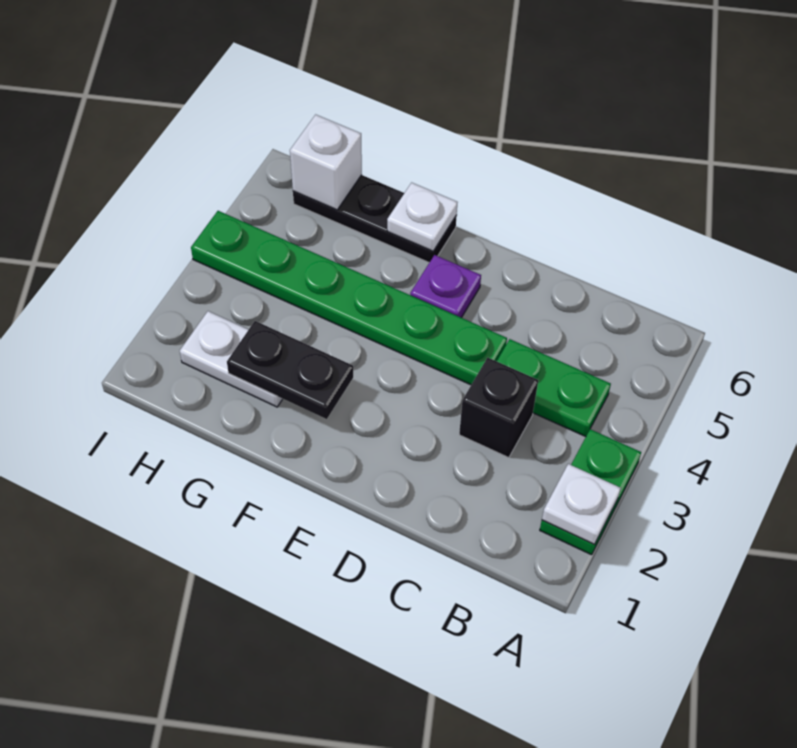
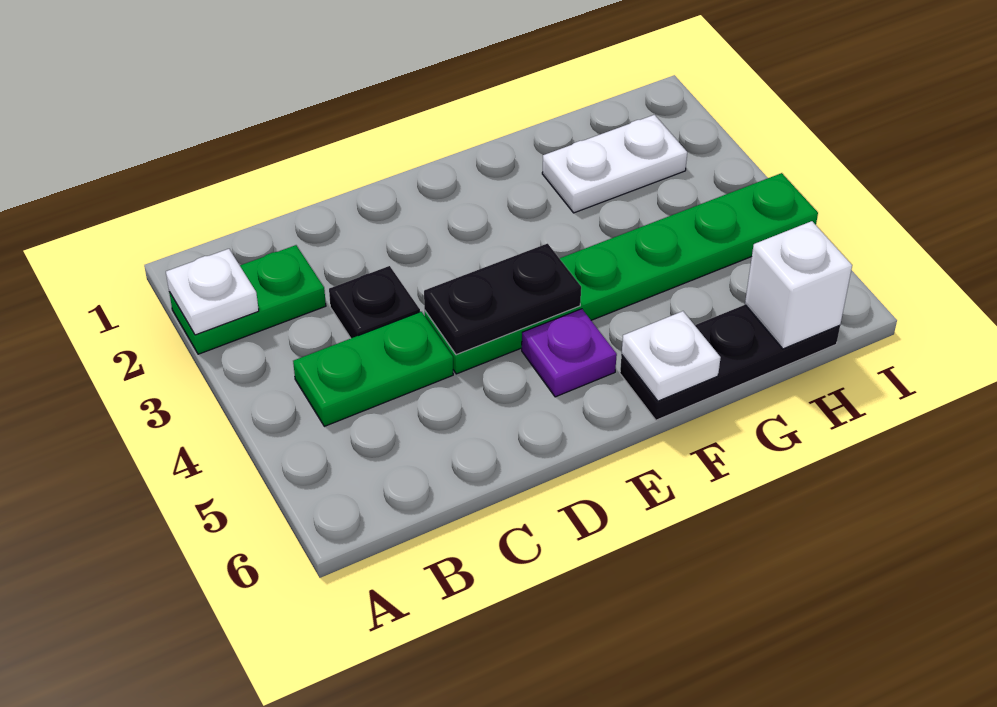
green plate A2:A3 level 1 -> green plate A2:B2 level 1
black brick C3 level 1 -> black plate C3 level 1
black plate F2:G2 level 2 -> black plate D4:E4 level 2

